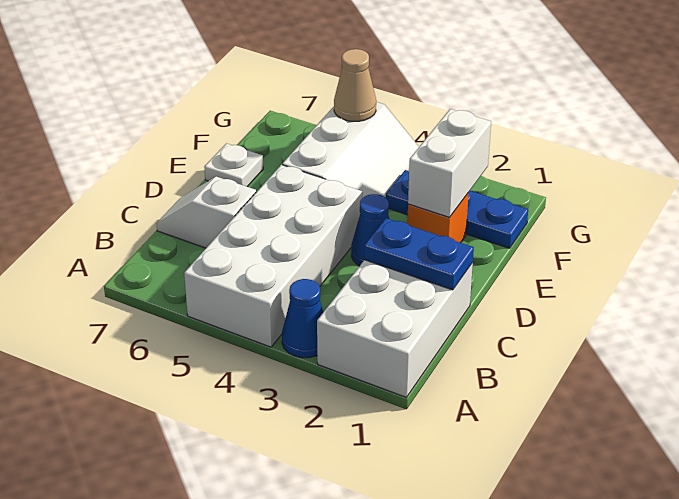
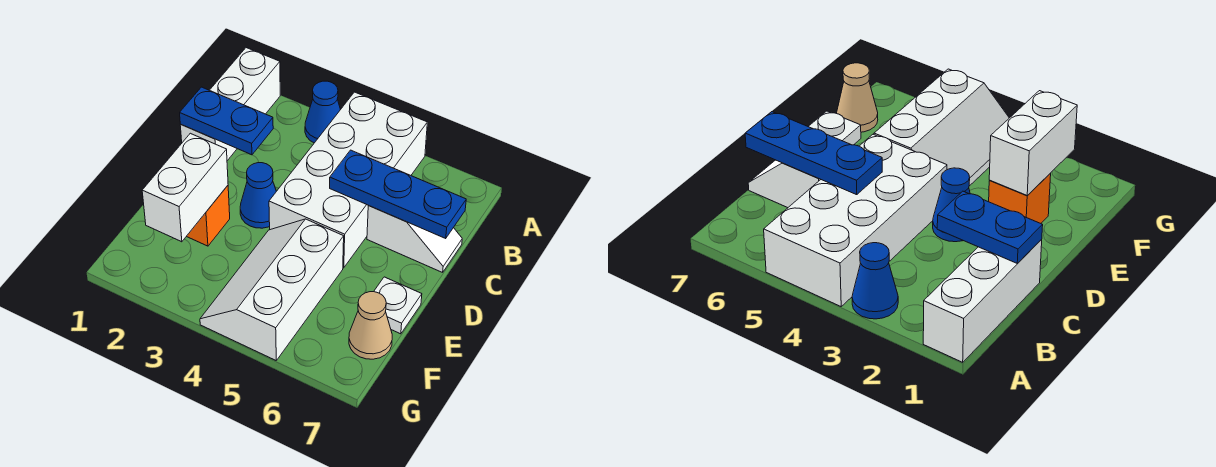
white brick A1:C2 level 1 -> white brick A1:C1 level 1
blue plate F1:F3 level 1 -> blue plate C5:C7 level 2
tan cone G5 level 2 -> tan cone F7 level 1

